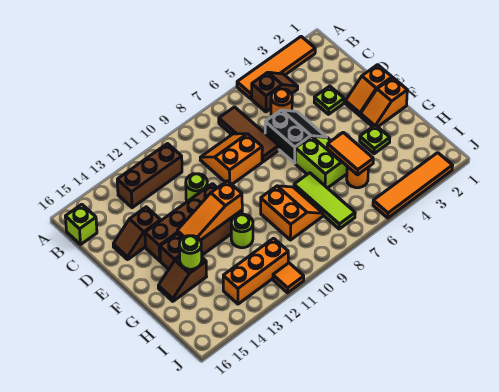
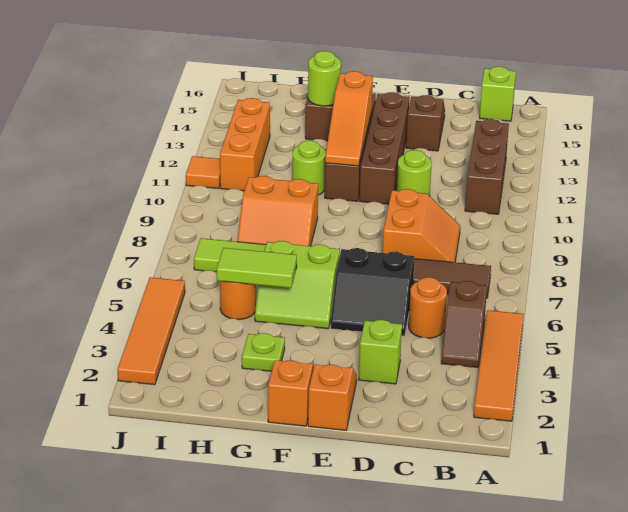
lime plate D3 level 1 -> lime brick D3 level 1
orange slope F11:F13 level 2 top 11 -> orange slope F11:F13 level 2 top 13
orange tile G5:H5 level 2 -> lime tile G5:H5 level 2

